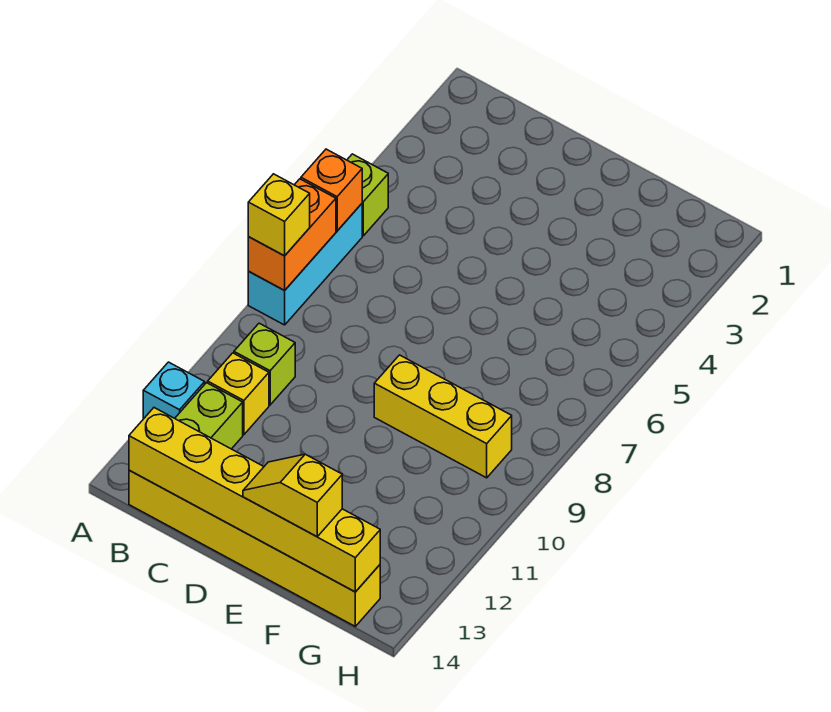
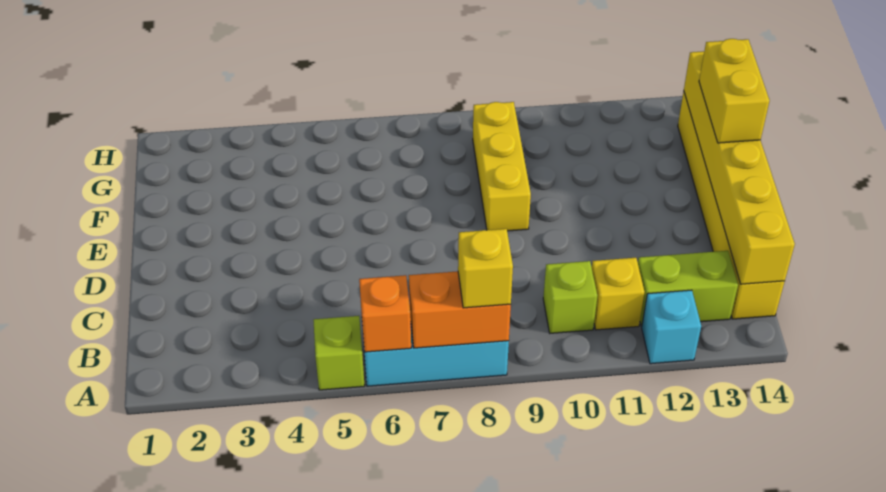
yellow slope E14:F14 level 3 top F -> yellow brick E14:F14 level 3

